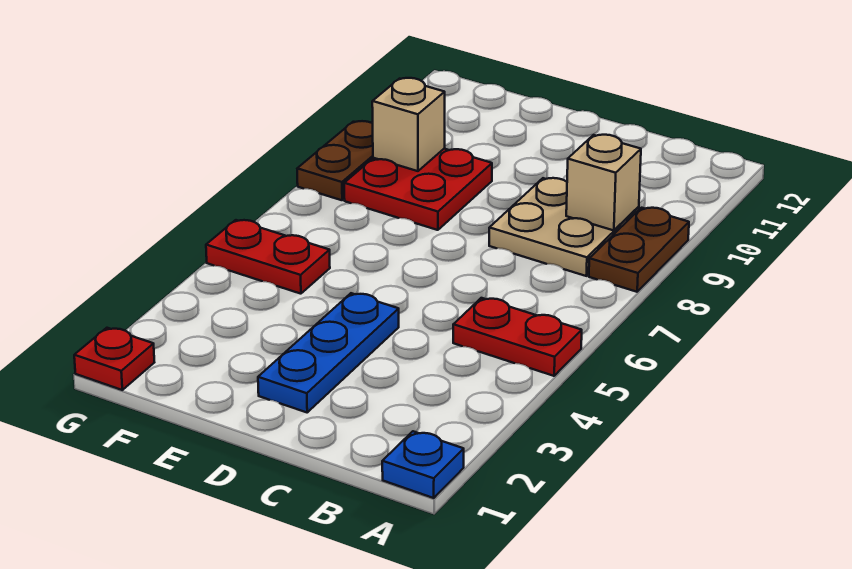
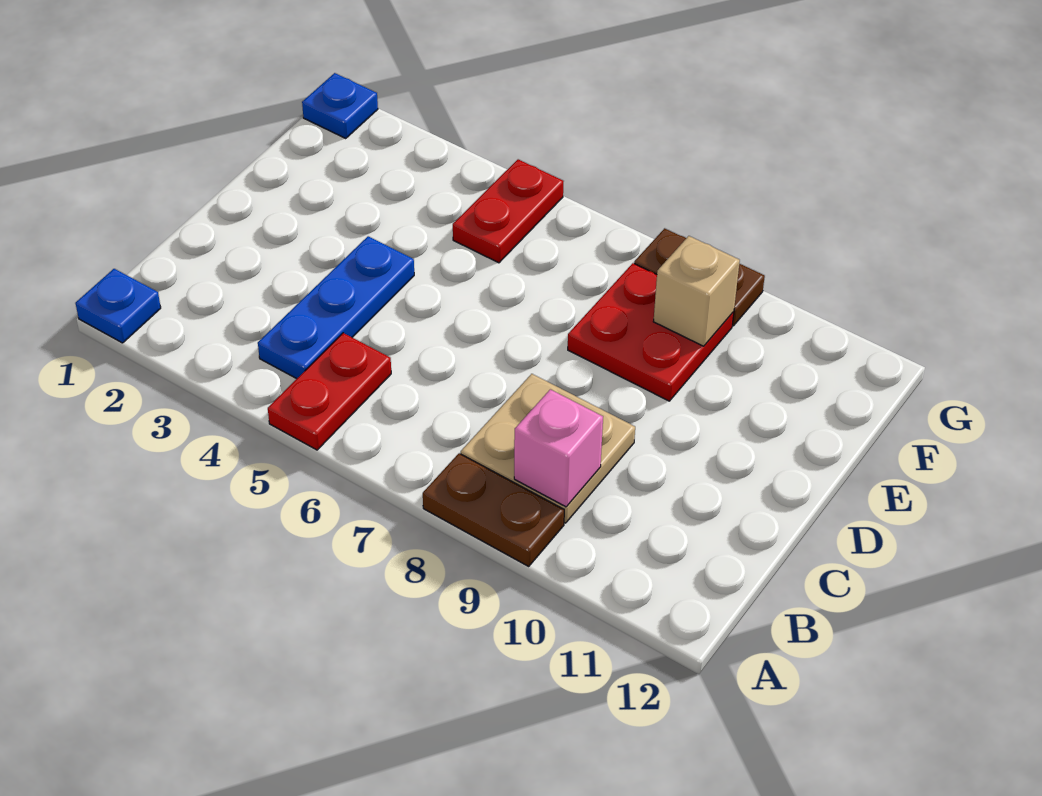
tan brick B9 level 2 -> pink brick B9 level 2
blue plate D2:D4 level 1 -> blue plate B4:D4 level 1
red plate G1 level 1 -> blue plate G1 level 1

